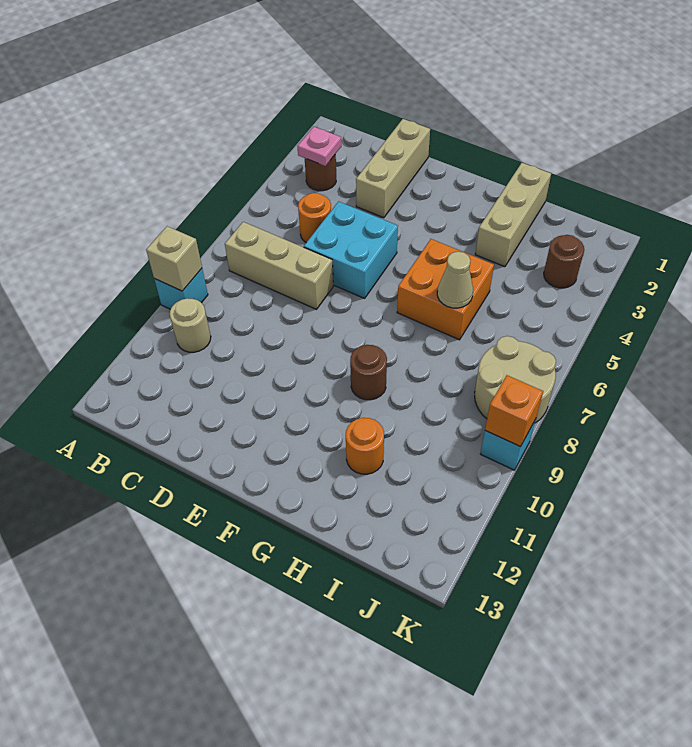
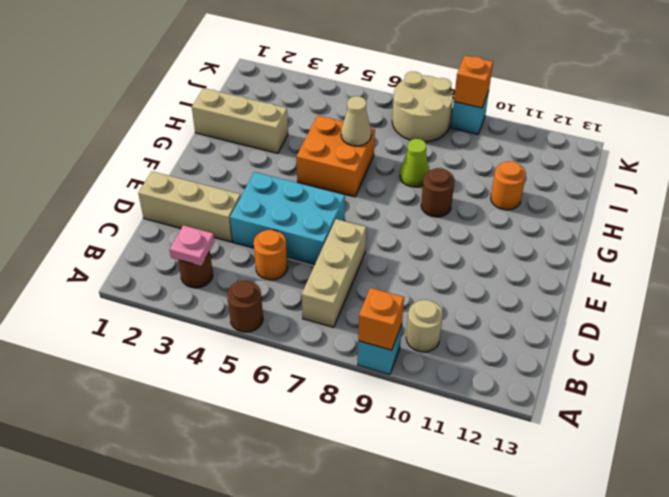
tan brick A9 level 2 -> orange brick A9 level 2
cyan brick D5:E6 level 1 -> cyan brick D4:E6 level 1
none -> lime cone H8 level 1
brown round brick J3 level 1 -> brown round brick A5 level 1

